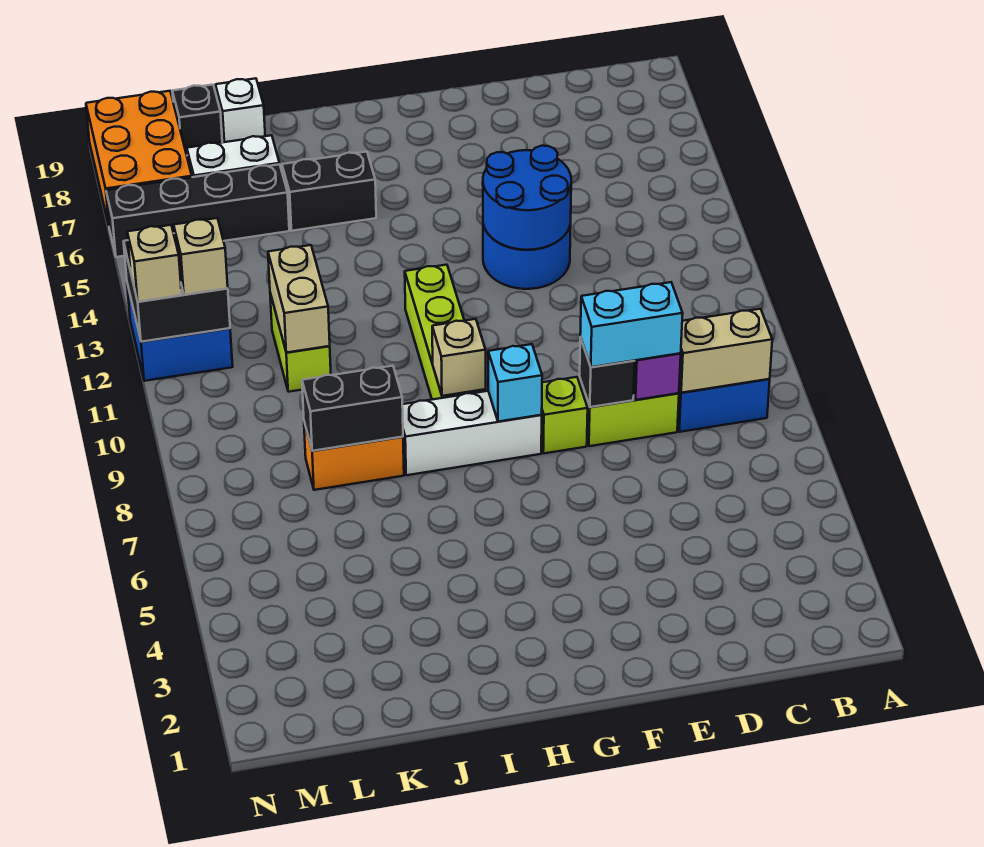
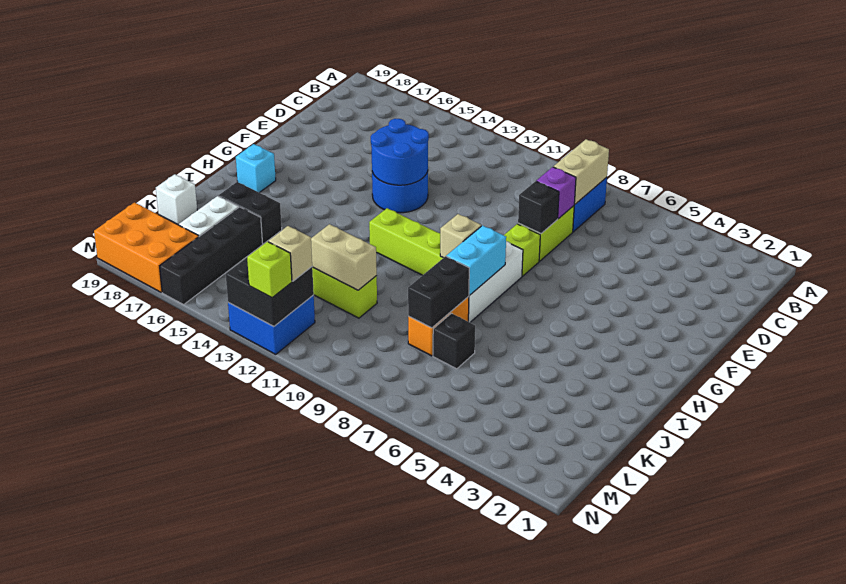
cyan brick D8:E8 level 3 -> cyan brick H8:I8 level 2
cyan brick G8 level 2 -> cyan brick H18 level 1
black brick I16:J16 level 1 -> black brick J16:J17 level 1
black brick L19 level 1 -> black brick K7 level 1
tan brick N12 level 3 -> lime brick N12 level 3

